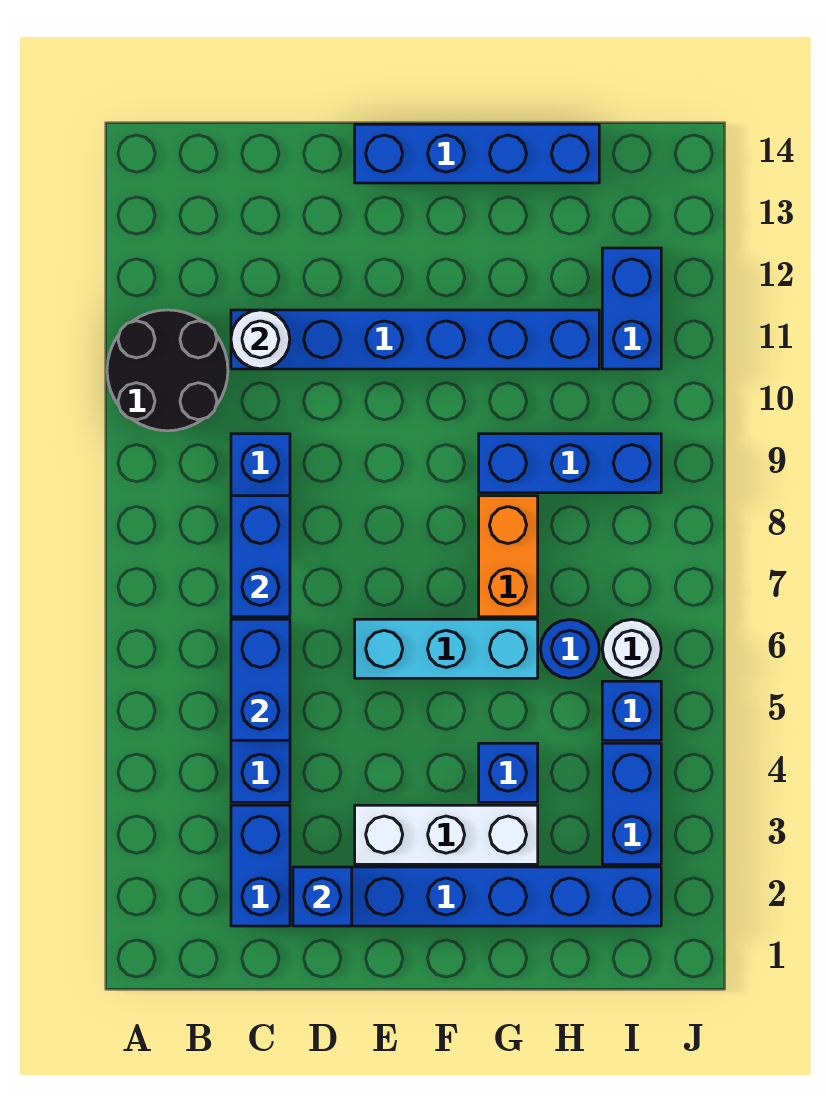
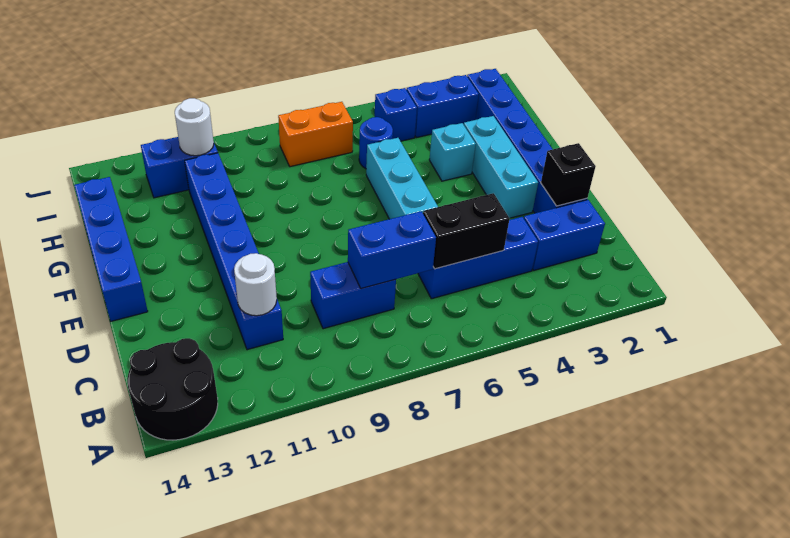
black round brick A10:B11 level 1 -> black round brick A13:B14 level 1
blue brick C5:C6 level 2 -> black brick C5:C6 level 2
blue brick D2 level 2 -> black brick D2 level 2
white brick E3:G3 level 1 -> cyan brick E3:G3 level 1
blue brick G4 level 1 -> cyan brick G4 level 1
orange brick G7:G8 level 1 -> orange brick I7:I8 level 1
blue brick G9:I9 level 1 -> none
white round brick I6 level 1 -> white round brick I11 level 2

